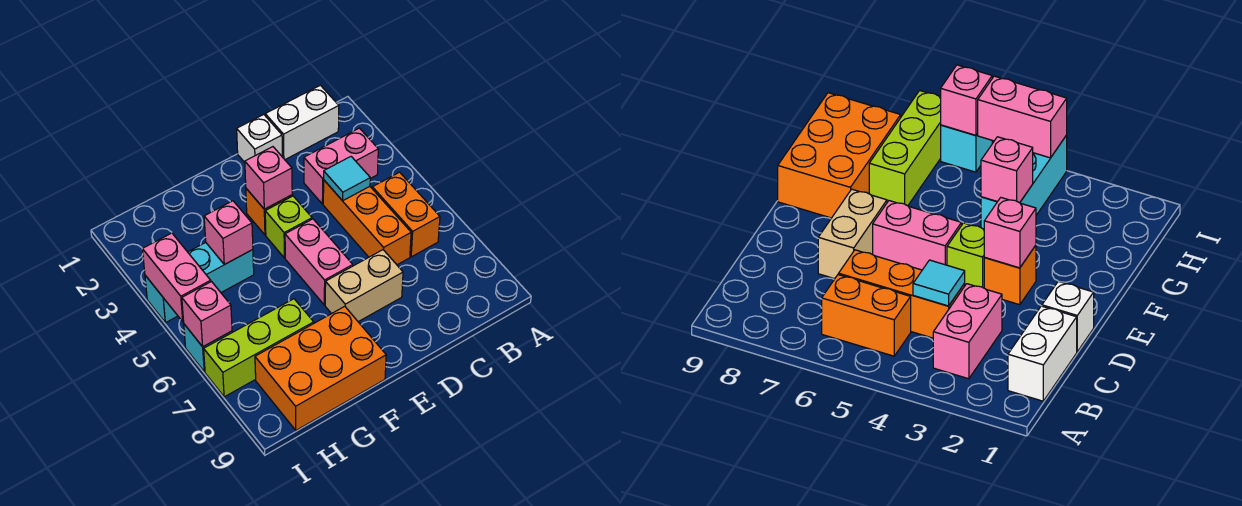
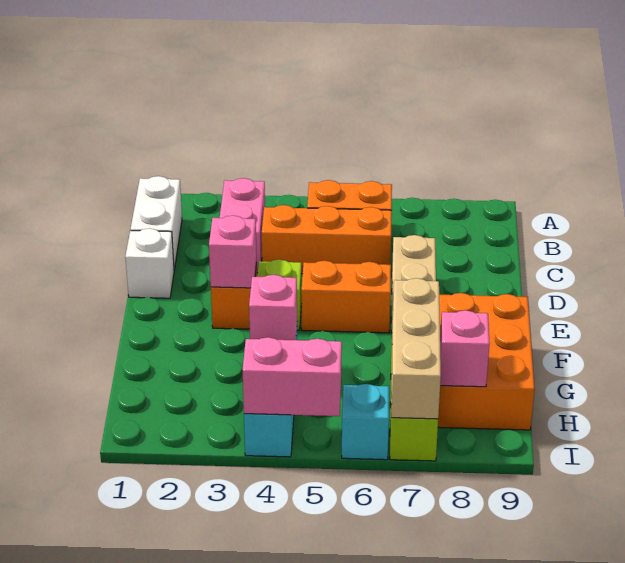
cyan tile C4 level 2 -> none
pink brick E5:E6 level 1 -> orange brick E5:E6 level 1
none -> tan brick G7:I7 level 2
pink brick I6 level 2 -> pink brick H8 level 2

